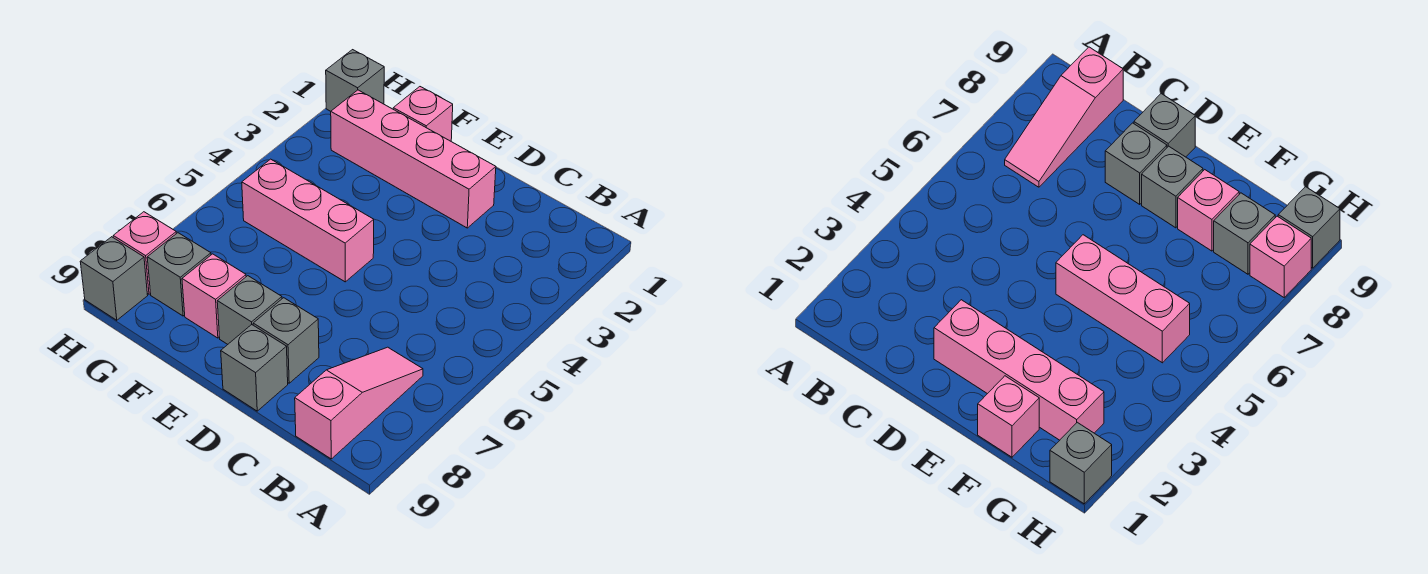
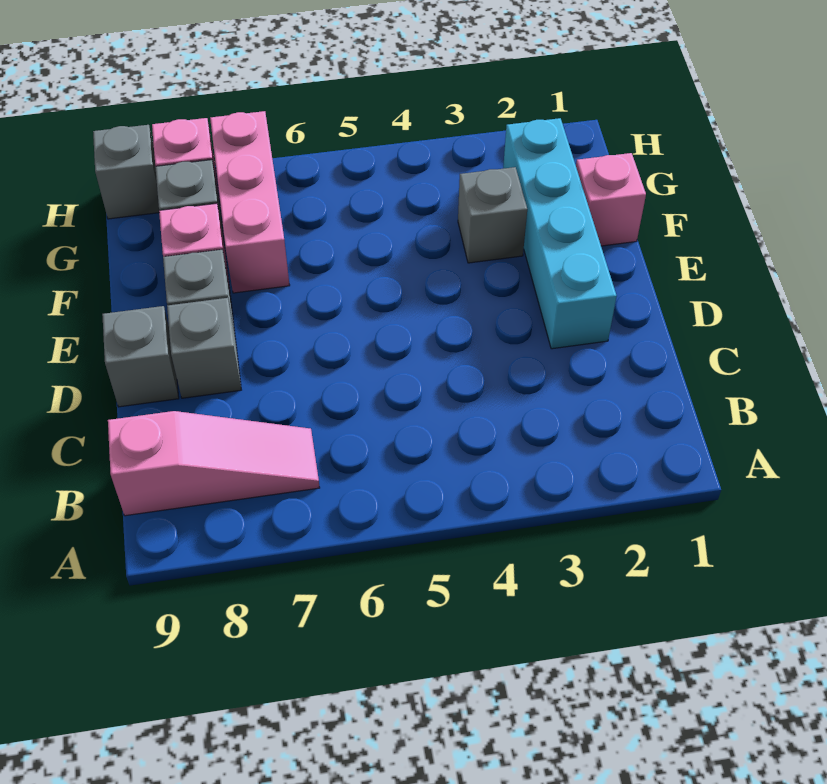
pink brick D2:G2 level 1 -> cyan brick D2:G2 level 1
pink brick E5:G5 level 1 -> pink brick F7:H7 level 1
grey brick H1 level 1 -> grey brick F3 level 1

